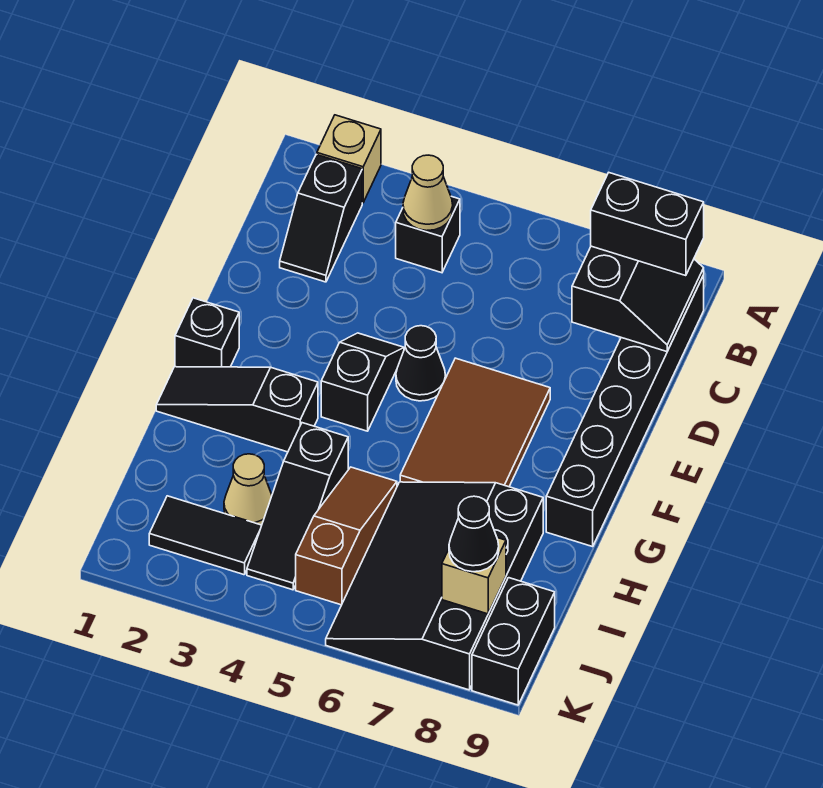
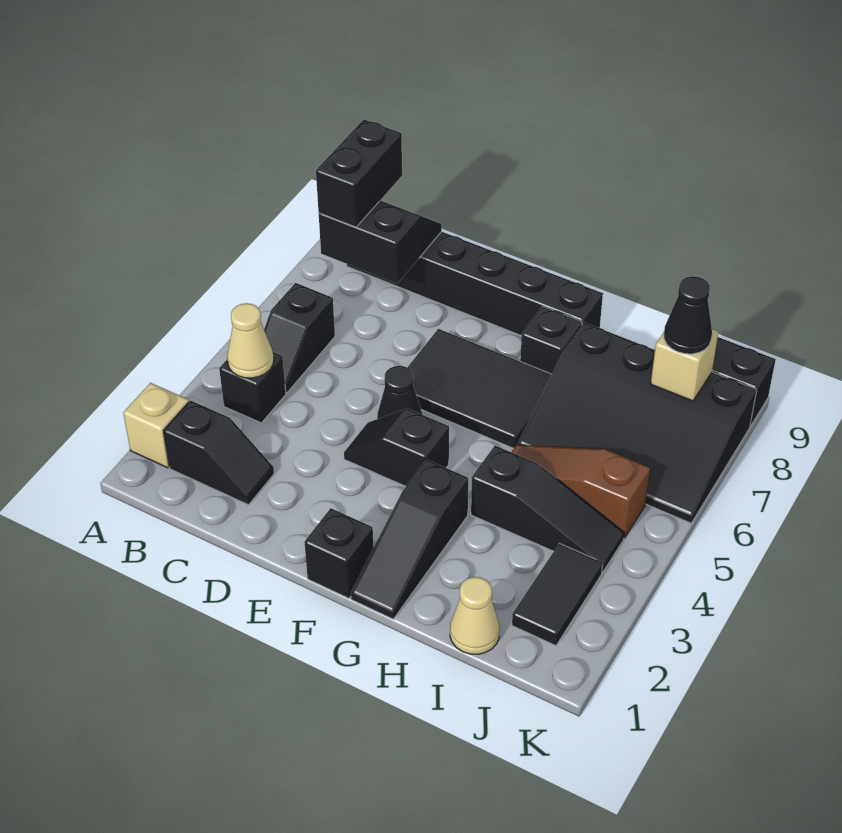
none -> black slope B5:B6 level 1 top 6
brown tile E6:G7 level 1 -> black tile E6:G7 level 1
none -> black brick G8 level 1
tan cone I3 level 1 -> tan cone I1 level 1

